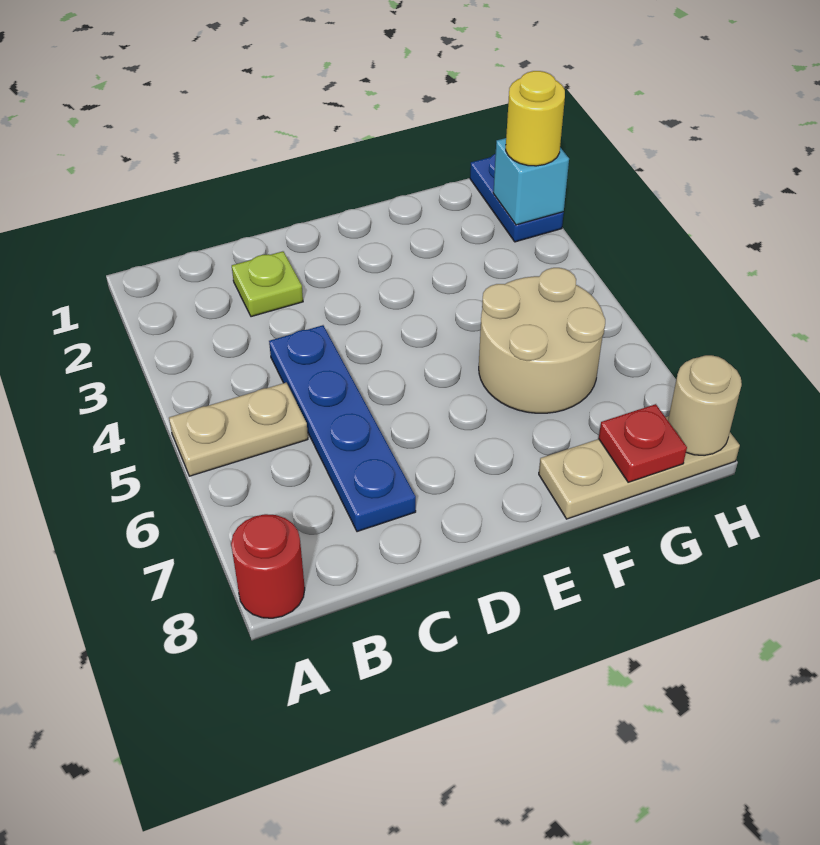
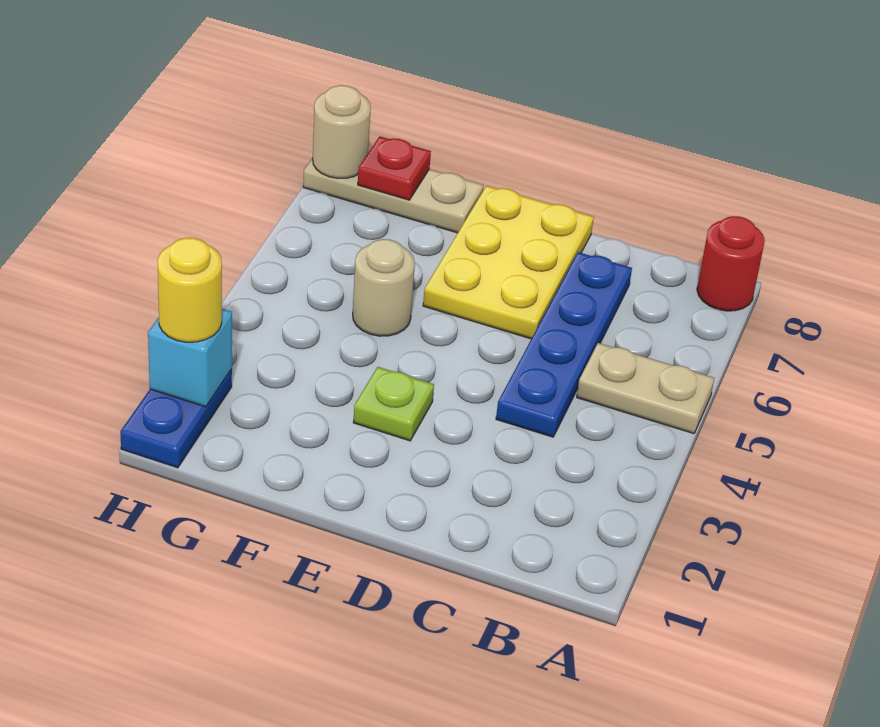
lime plate C2 level 1 -> lime plate E3 level 1
none -> yellow plate D6:E8 level 1
tan round brick F5:G6 level 1 -> tan round brick F5 level 1

